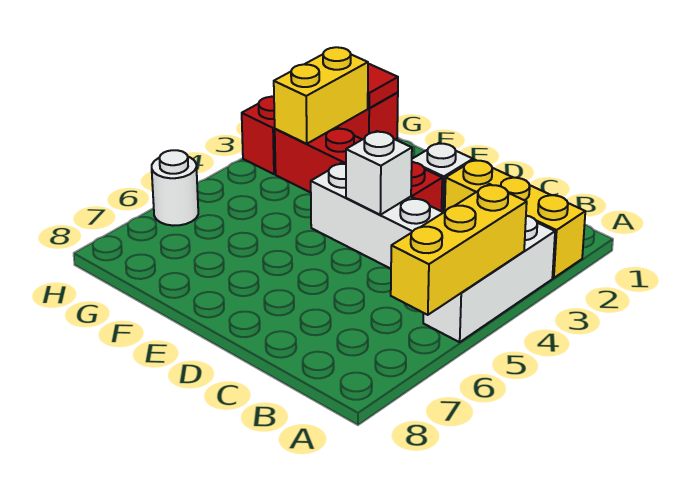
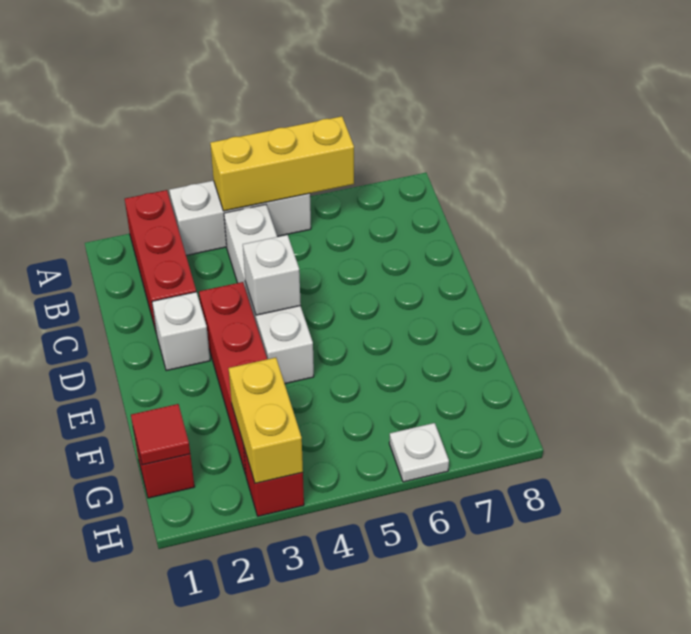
yellow brick A2:C2 level 1 -> red brick A2:C2 level 1
yellow brick G2:G3 level 2 -> yellow brick G3:H3 level 2
white round brick H6 level 1 -> white plate H6 level 1

